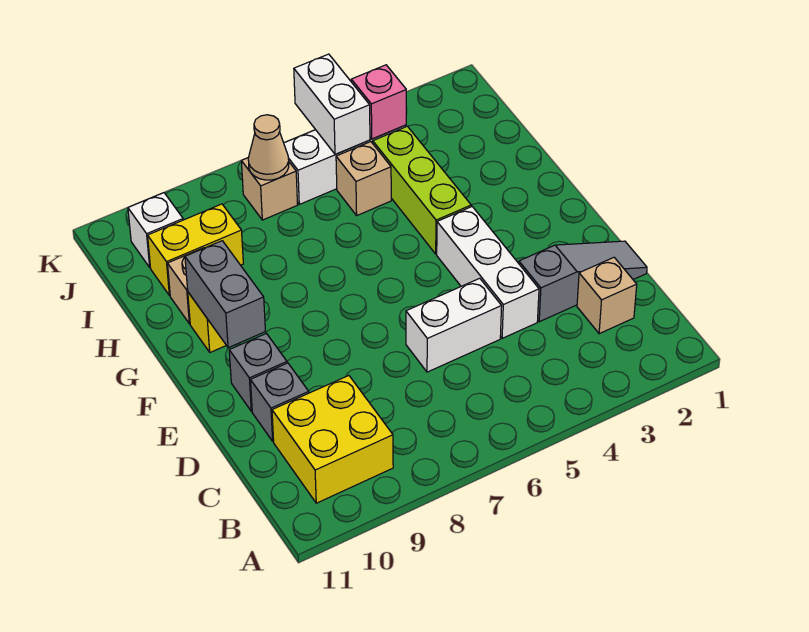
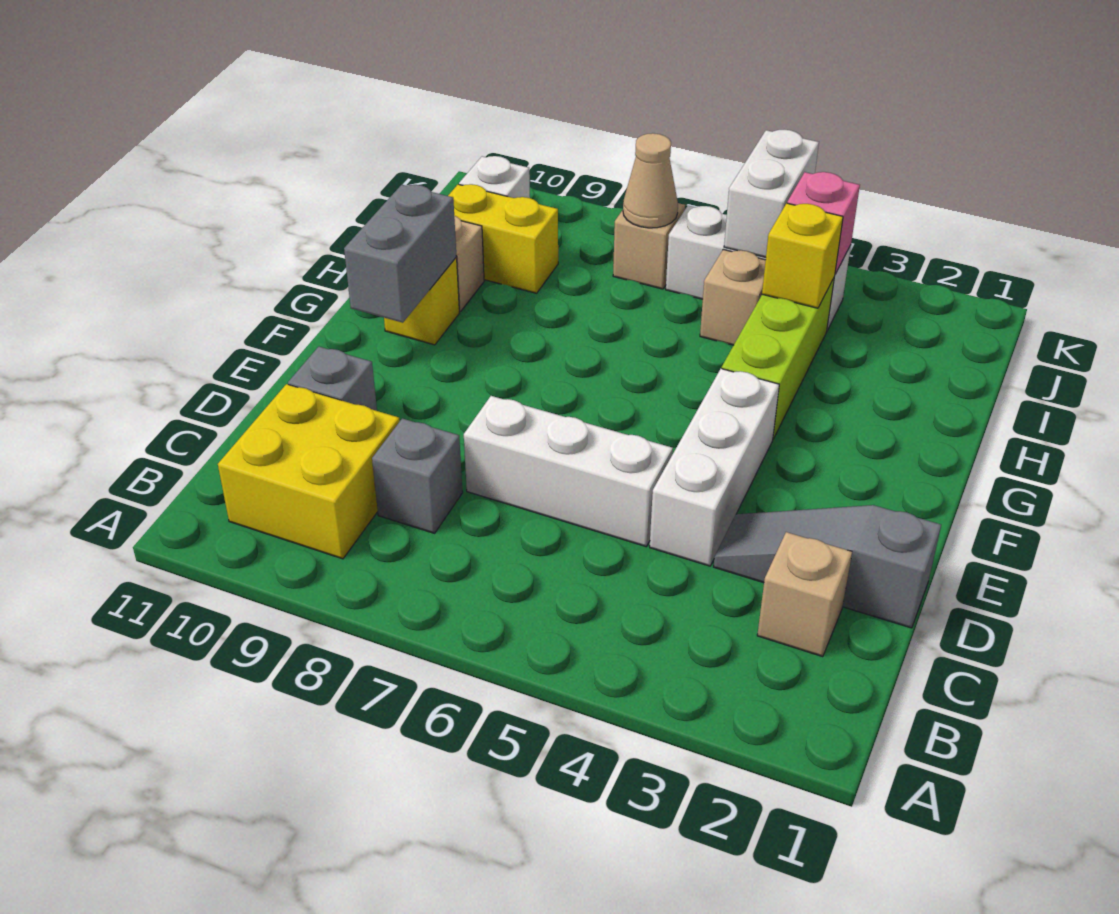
grey slope D1:D3 level 1 top 3 -> grey slope D1:D3 level 1 top 1
white brick D5:D6 level 1 -> white brick D5:D7 level 1
grey brick E10 level 1 -> grey brick C8 level 1
none -> yellow brick I4 level 2

